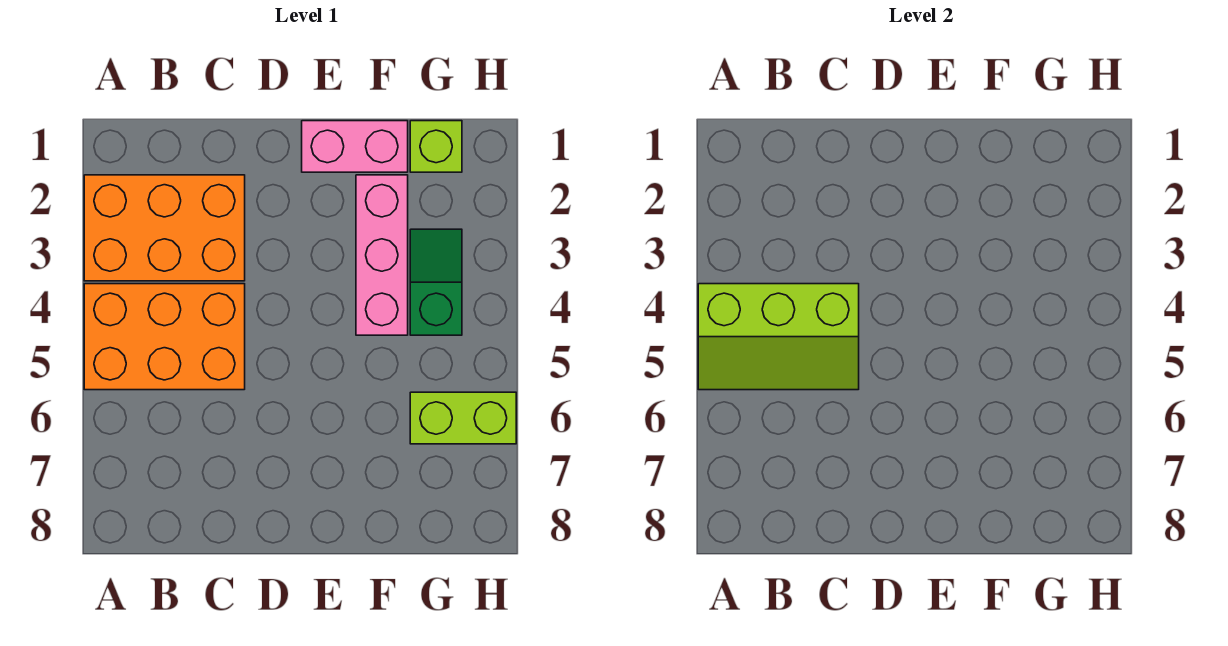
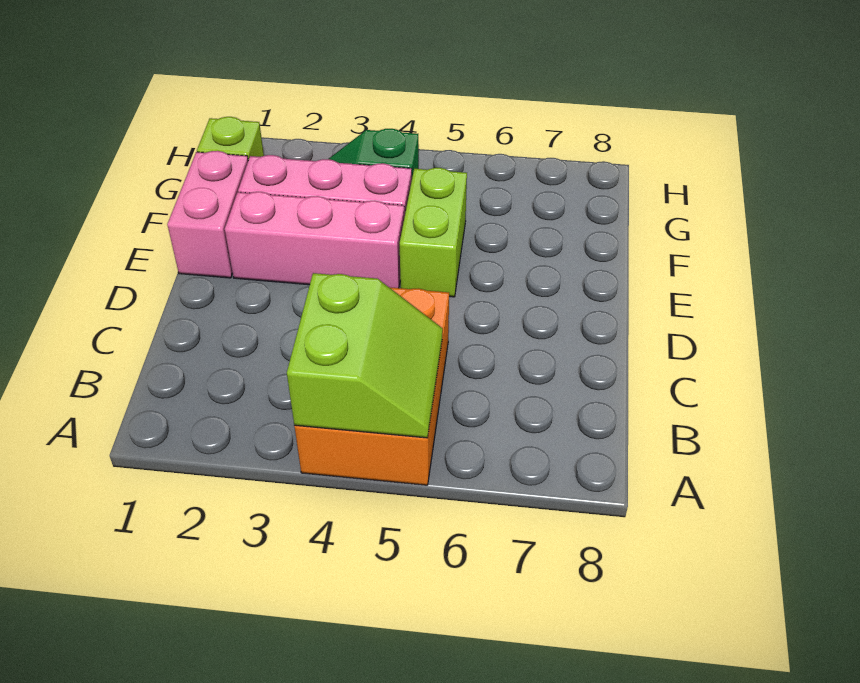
orange brick A2:C3 level 1 -> none
lime slope A4:C5 level 2 top 4 -> lime slope A4:B5 level 2 top 4
none -> pink brick E2:E4 level 1
lime brick G6:H6 level 1 -> lime brick E5:F5 level 1

